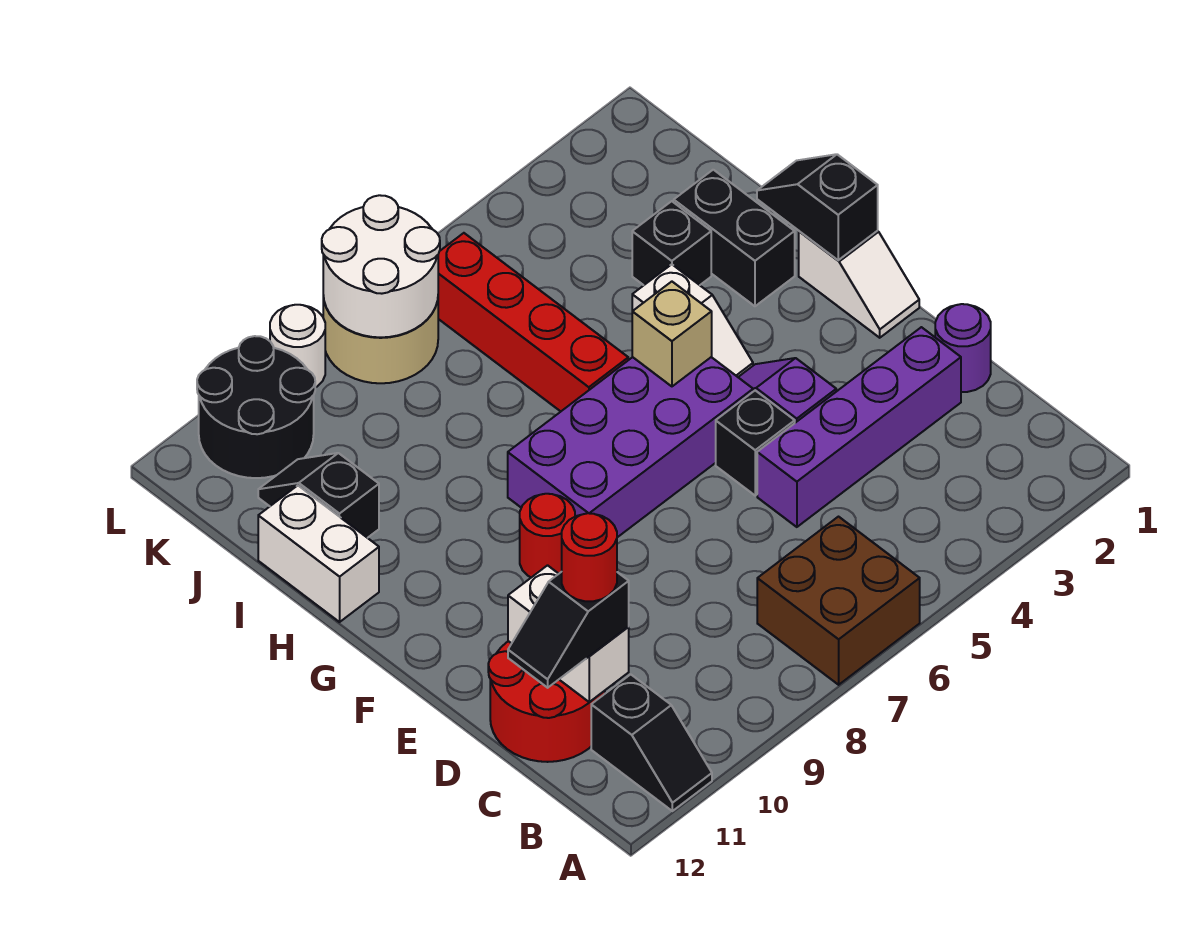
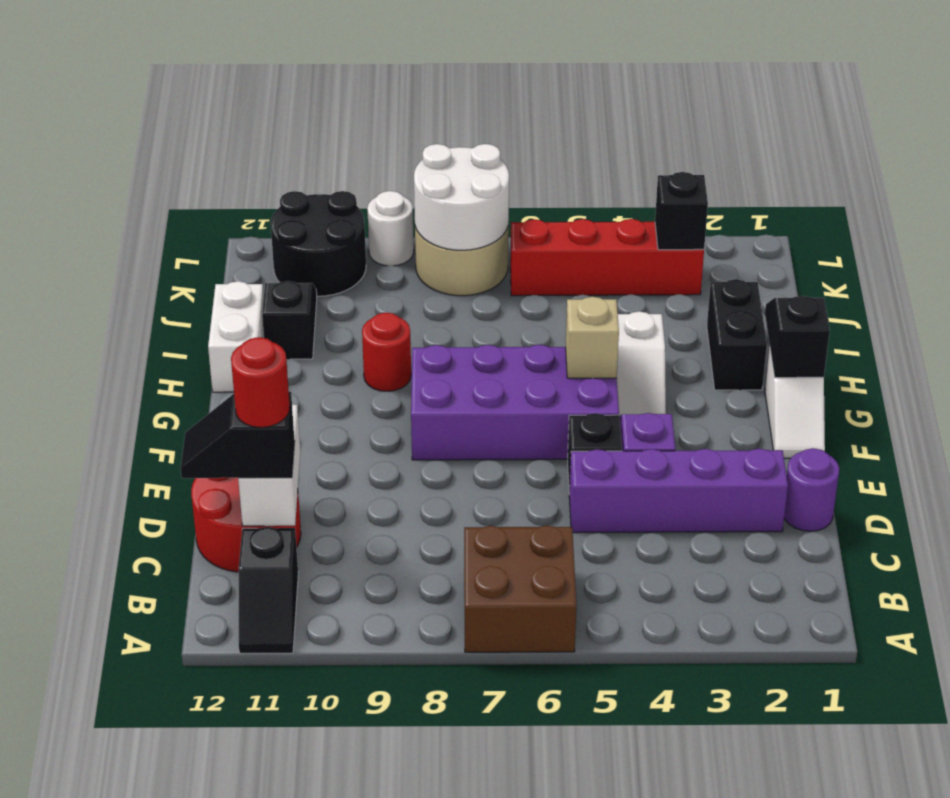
red round brick F9 level 1 -> red round brick H9 level 1
red brick H6:K6 level 1 -> red brick K3:K6 level 1
black brick I3 level 1 -> black brick K3 level 2

